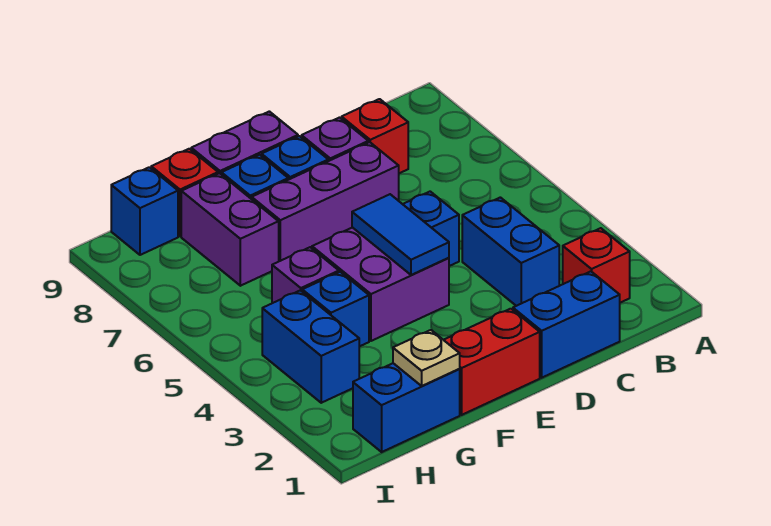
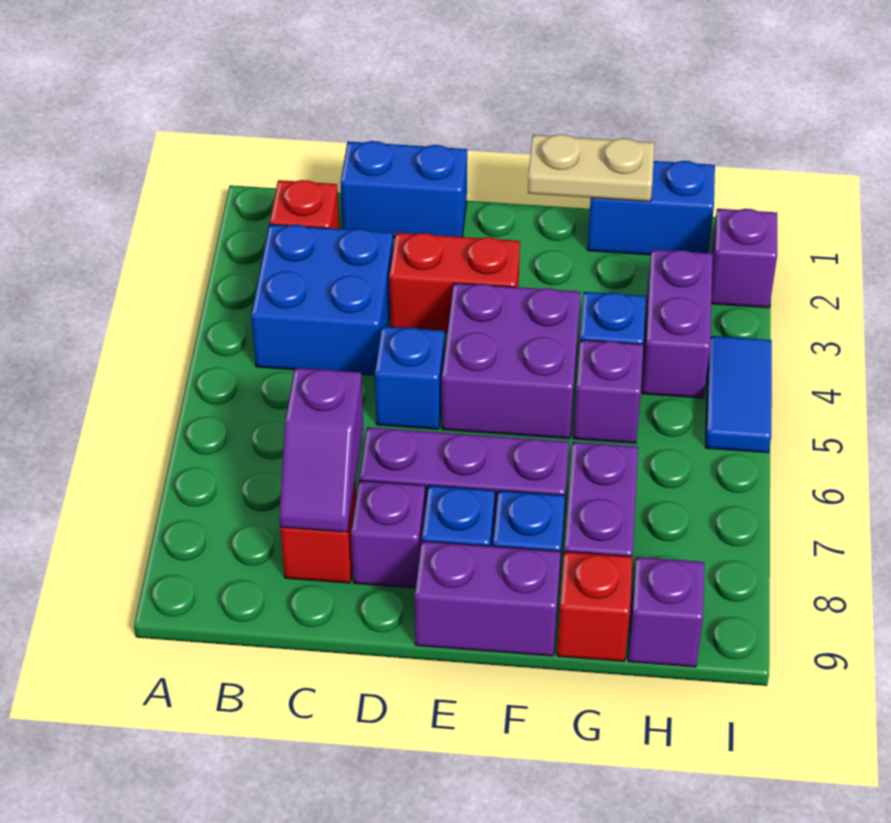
blue brick C3:C4 level 1 -> blue brick B3:C4 level 1
none -> purple slope C7:C8 level 2 top 7
red brick E1:F1 level 1 -> red brick D3:E3 level 1
blue tile E4:E5 level 2 -> blue tile I4:I5 level 1
tan plate G1 level 2 -> tan plate F1:G1 level 2
blue brick H3:H4 level 1 -> purple brick H3:H4 level 1
blue brick H9 level 1 -> purple brick H9 level 1
none -> purple brick I2 level 1

